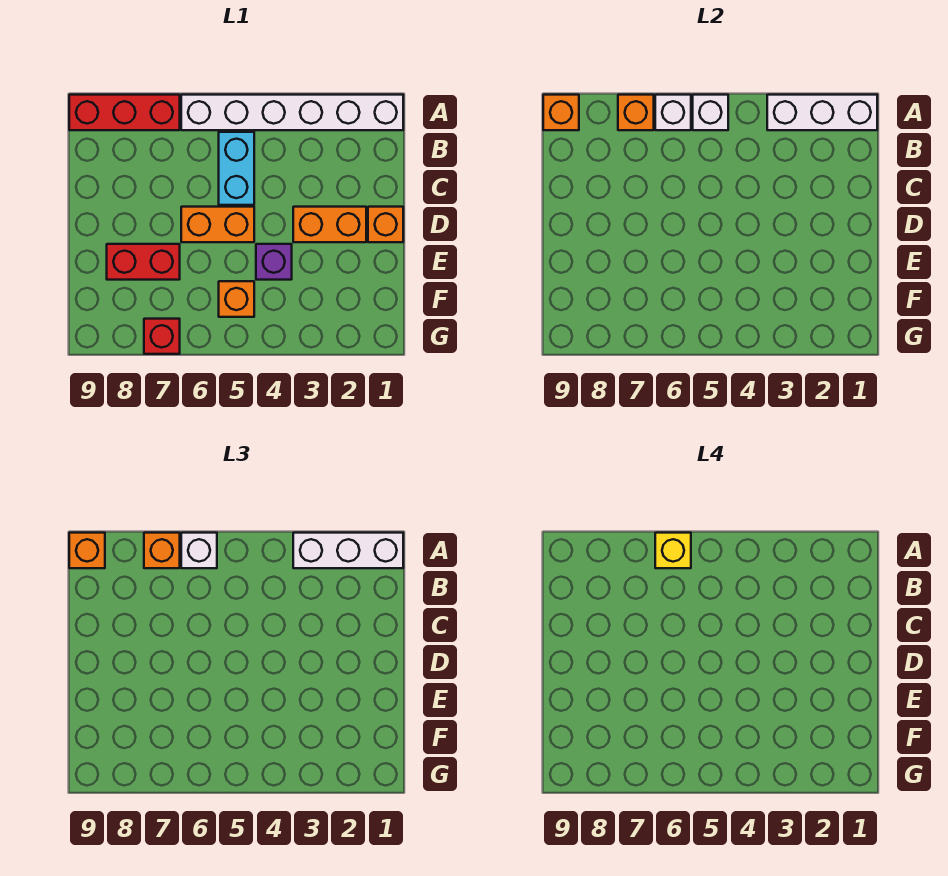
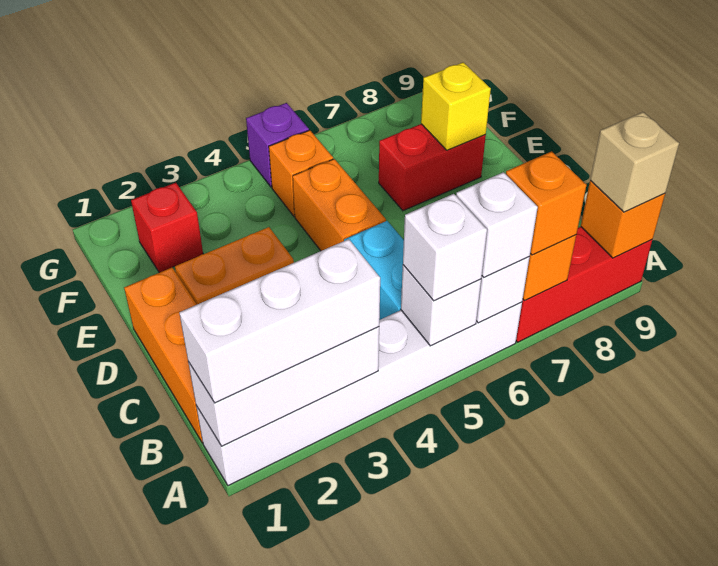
none -> white brick A5 level 3
yellow brick A6 level 4 -> yellow brick E8 level 2
orange brick A9 level 3 -> tan brick A9 level 3
orange brick D1 level 1 -> orange brick B1:D1 level 1
orange brick D5:D6 level 1 -> orange brick D5:E5 level 1
purple brick E4 level 1 -> purple brick G5 level 1
red brick G7 level 1 -> red brick F2 level 1

